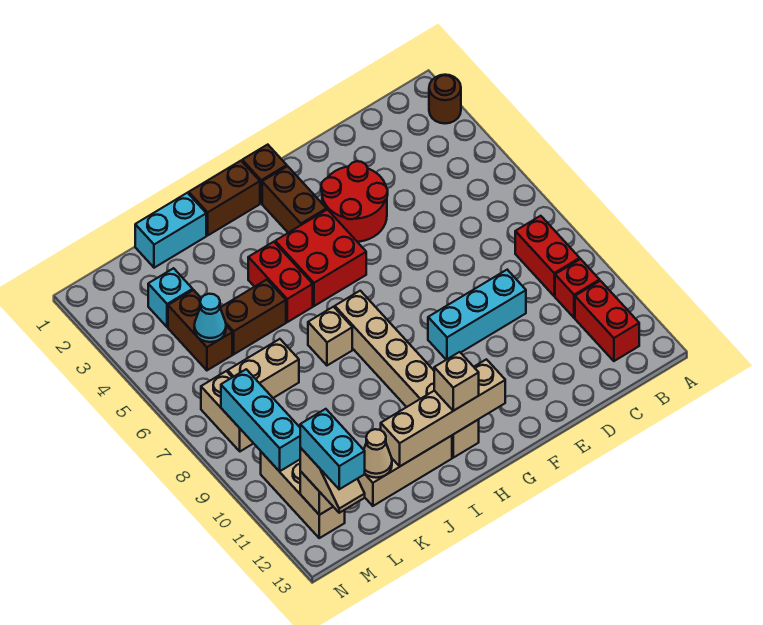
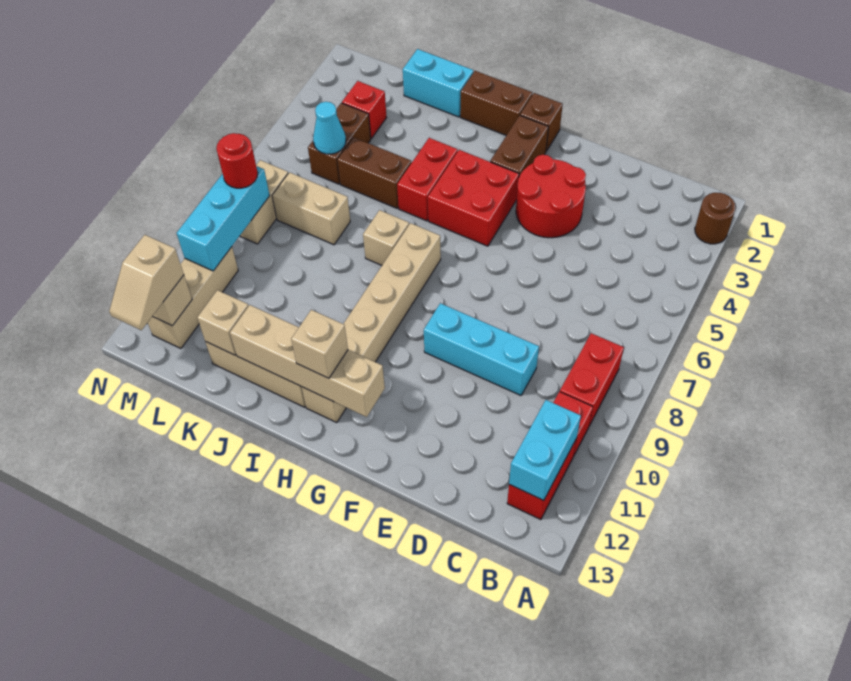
tan cone K12 level 2 -> tan brick K12 level 2
cyan brick L3 level 1 -> red brick L3 level 1
none -> red round brick M8 level 3
cyan brick M12:M13 level 4 -> cyan brick B11:B12 level 2

